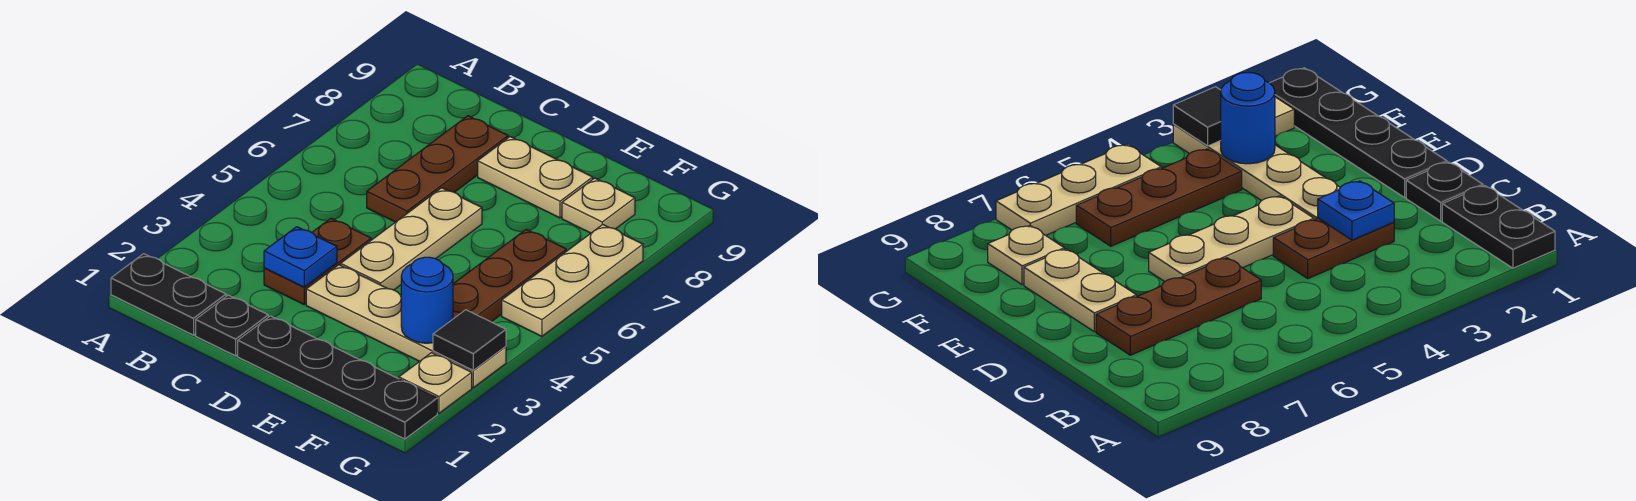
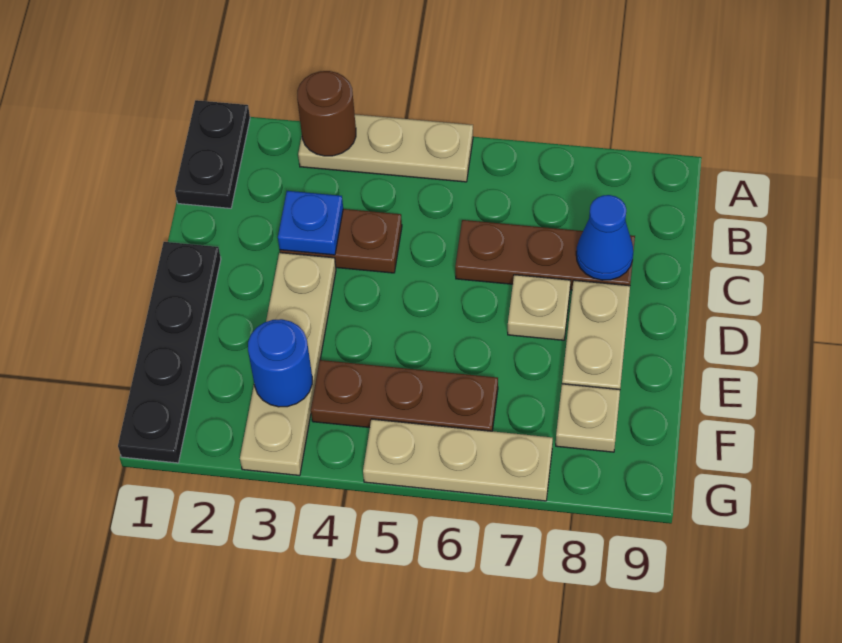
none -> brown round brick A3 level 2
black plate C1 level 1 -> none
none -> blue cone C8 level 2
tan plate D4:D6 level 1 -> tan plate A3:A5 level 1
tan plate G2 level 1 -> tan plate D7 level 1
black tile G3 level 2 -> none

